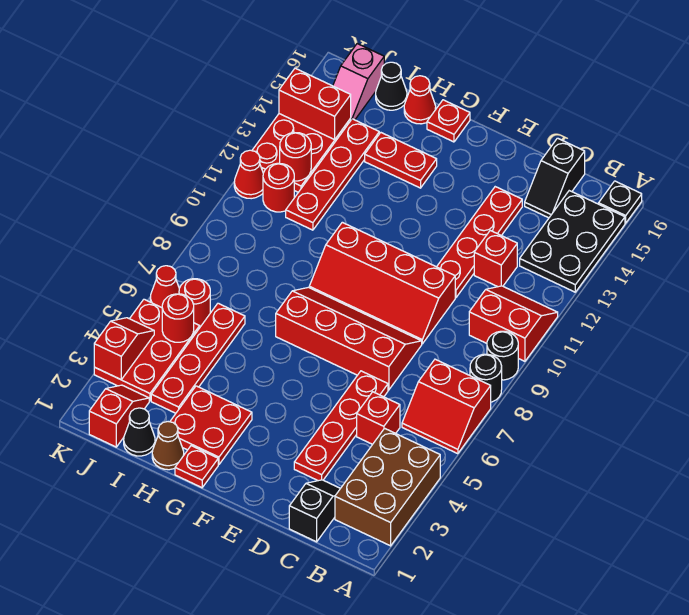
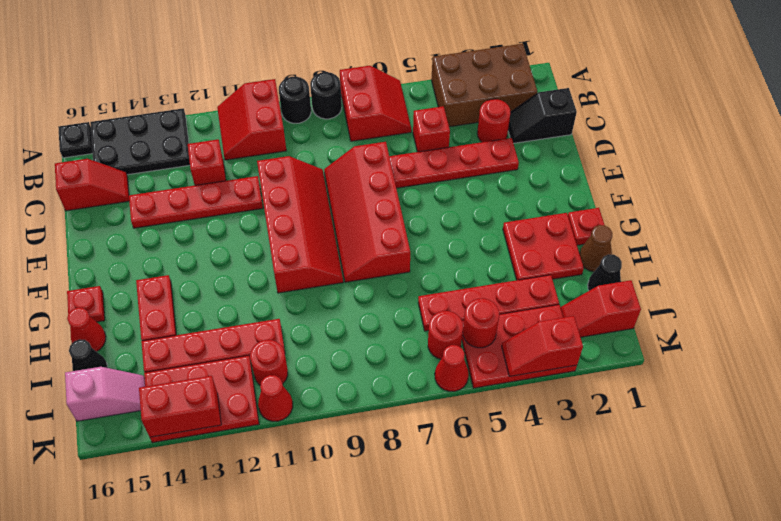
black slope C15:C16 level 1 top 16 -> red slope C15:C16 level 1 top 16
red round brick J12 level 2 -> red round brick C3 level 1
red brick J14:K14 level 2 -> red brick K13:K14 level 2

